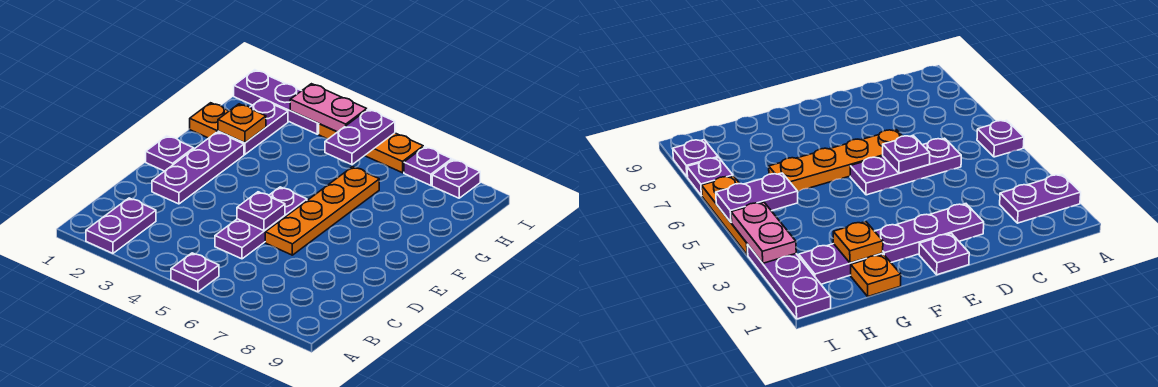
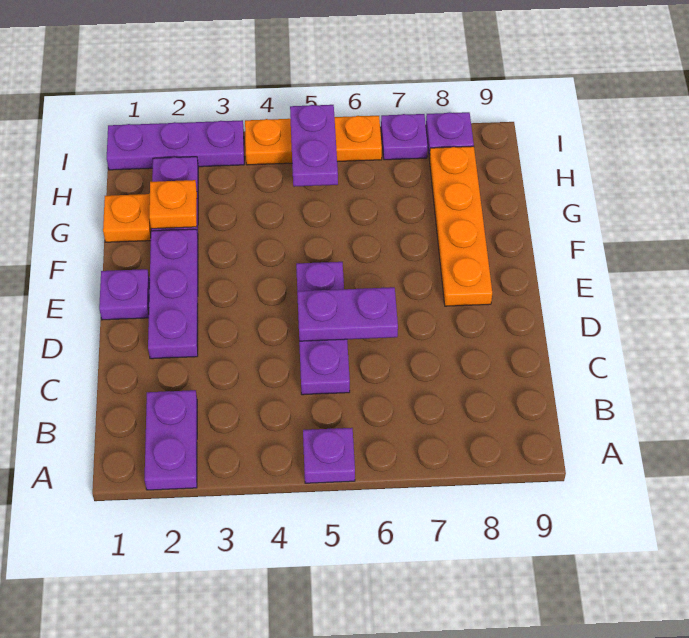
purple plate D5 level 2 -> purple plate D5:D6 level 2
orange plate D6:G6 level 1 -> orange plate E8:H8 level 1
pink plate I3:I4 level 2 -> none

